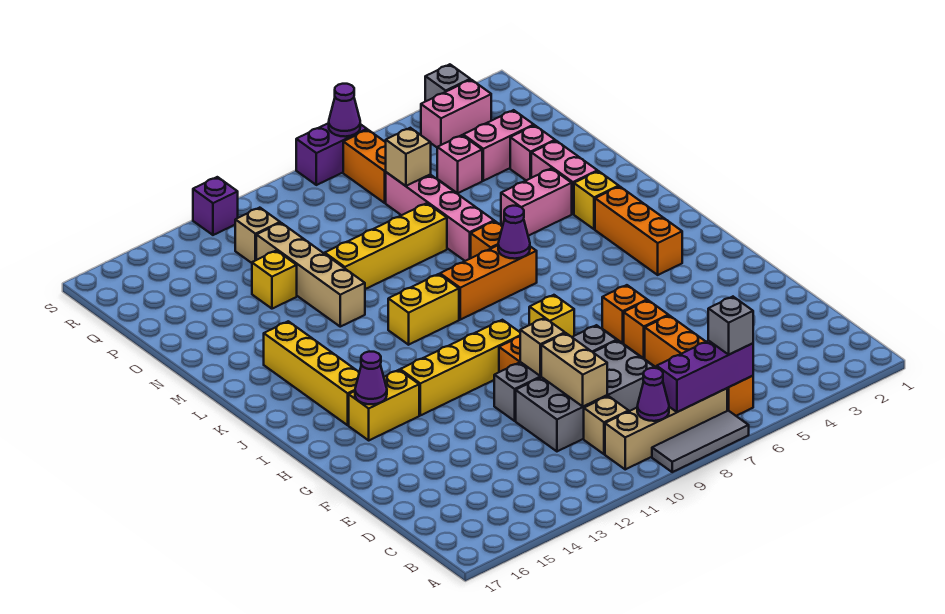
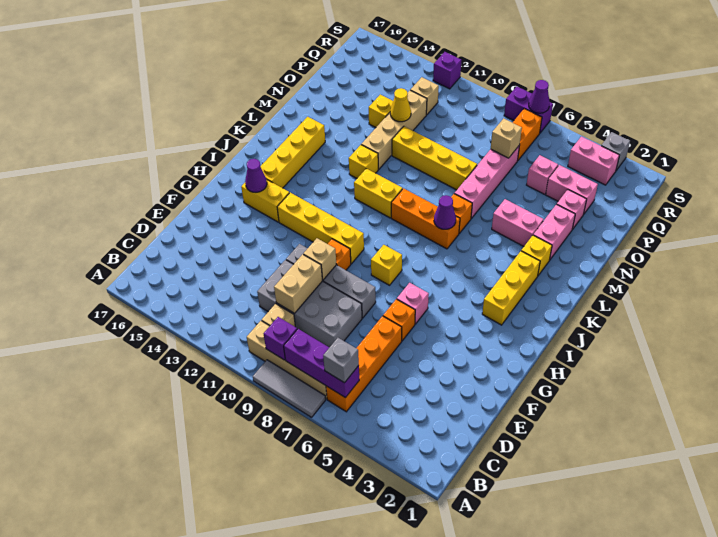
purple cone B9 level 2 -> purple brick B9 level 2
orange brick G6 level 1 -> pink brick G6 level 1
orange brick I3:K3 level 1 -> yellow brick I3:K3 level 1
none -> yellow brick L12 level 1
none -> yellow cone O12 level 2

